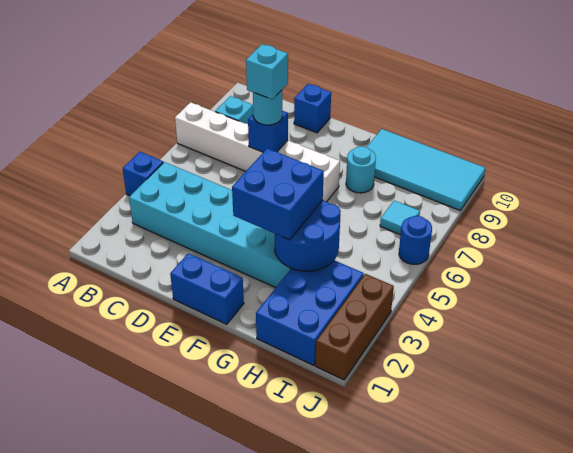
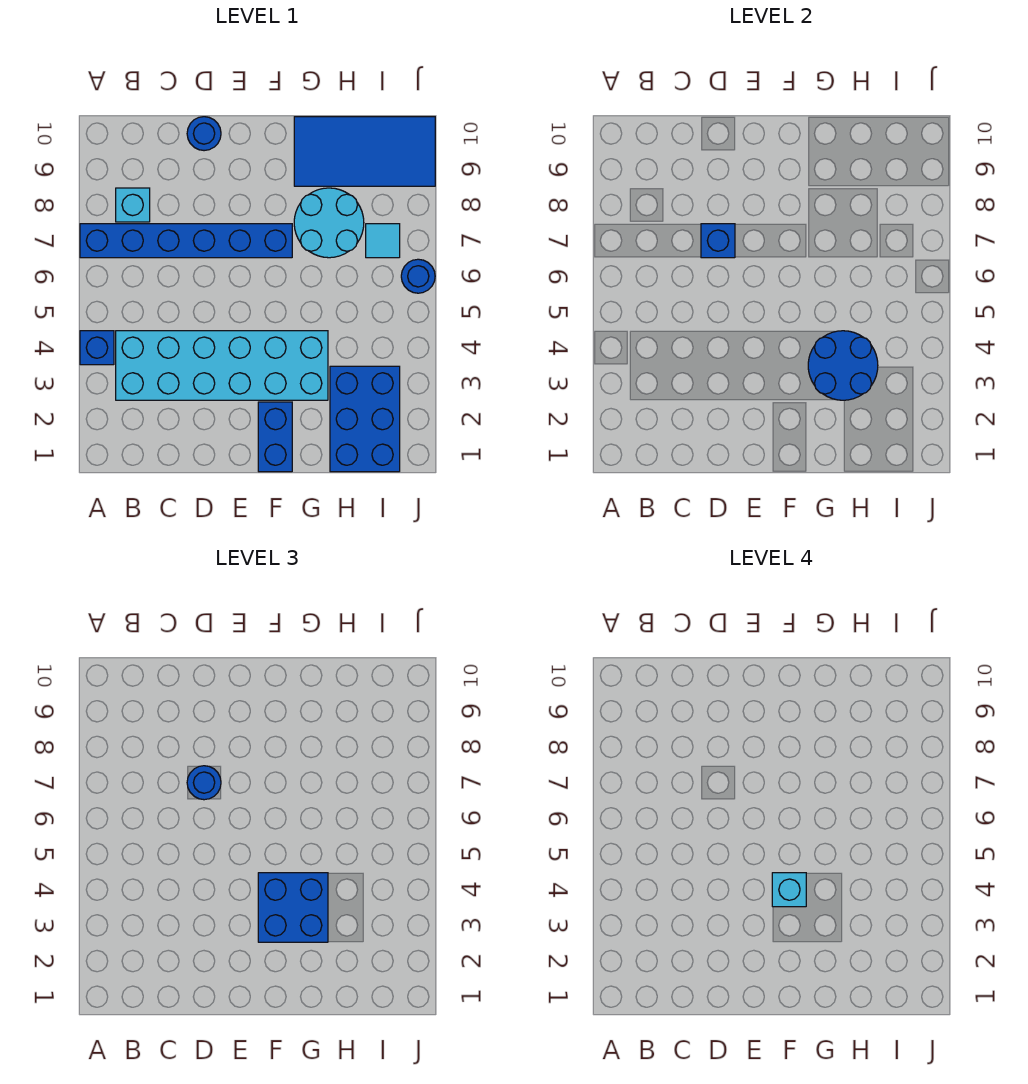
white brick A7:F7 level 1 -> blue brick A7:F7 level 1
cyan round brick D7 level 3 -> blue round brick D7 level 3
cyan brick D7 level 4 -> cyan brick F4 level 4
blue brick D10 level 1 -> blue round brick D10 level 1
blue brick E1:F1 level 1 -> blue brick F1:F2 level 1
cyan round brick G8 level 1 -> cyan round brick G7:H8 level 1
cyan tile G9:J10 level 1 -> blue tile G9:J10 level 1
brown brick J1:J3 level 1 -> none

